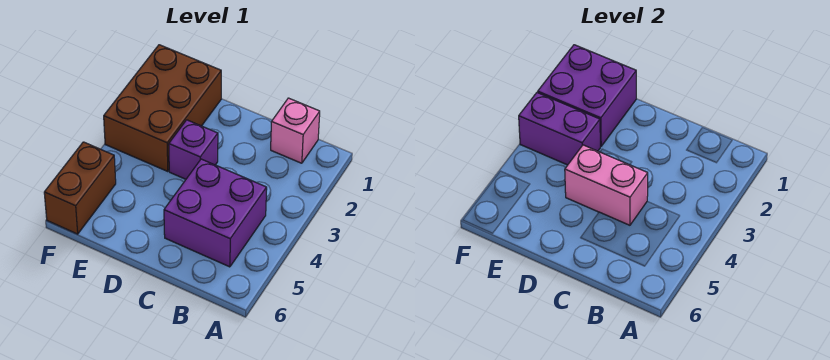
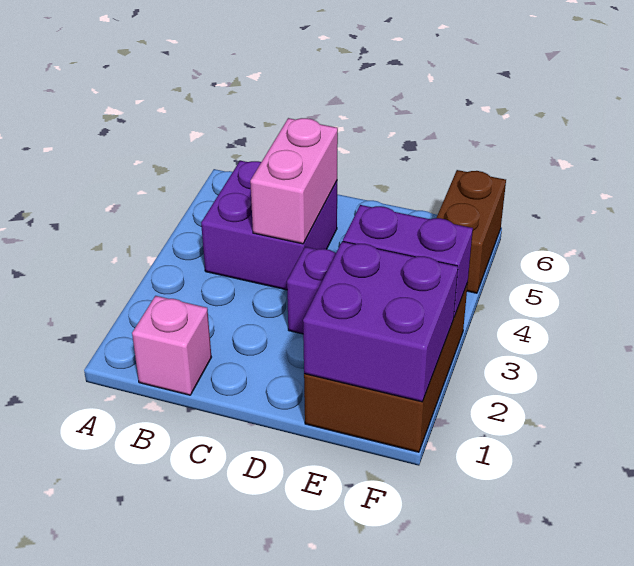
pink brick C4:D4 level 2 -> pink brick C4:C5 level 2

